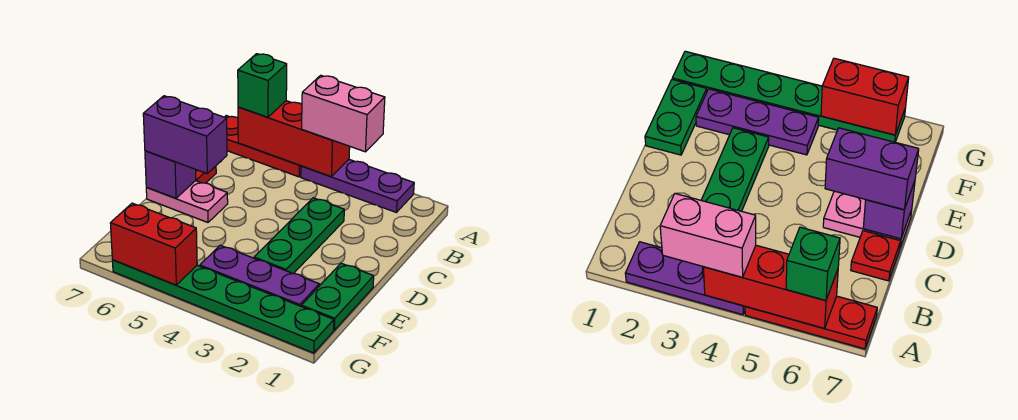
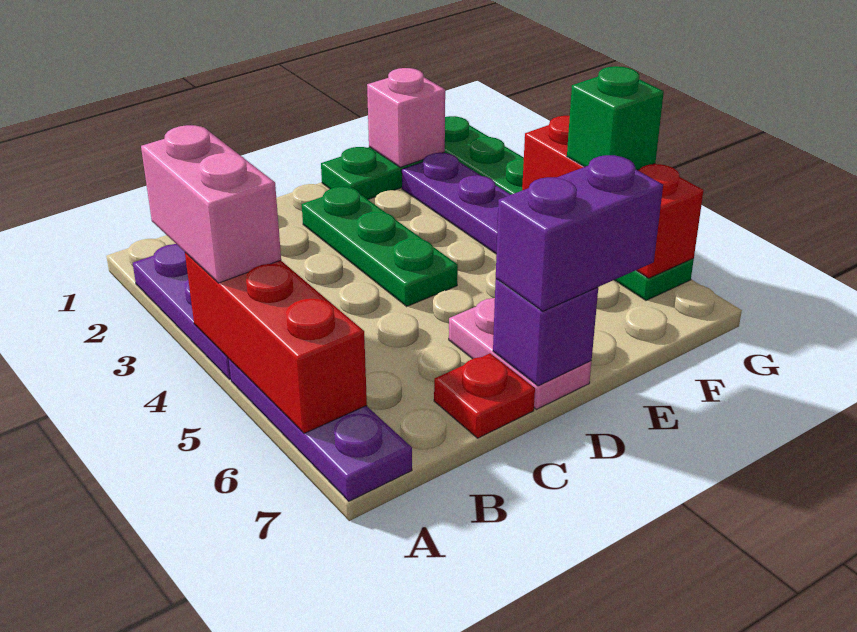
red plate A5:A7 level 1 -> purple plate A5:A7 level 1
green brick A6 level 3 -> green brick G5 level 3
green plate C3:E3 level 1 -> green plate D2:D4 level 1
purple brick D6:D7 level 3 -> purple brick D7:E7 level 3
none -> pink brick F1 level 2
red brick G5:G6 level 2 -> red brick G4:G6 level 2

